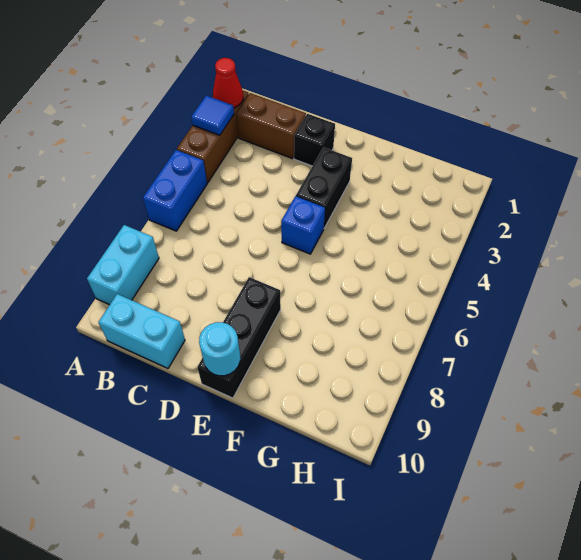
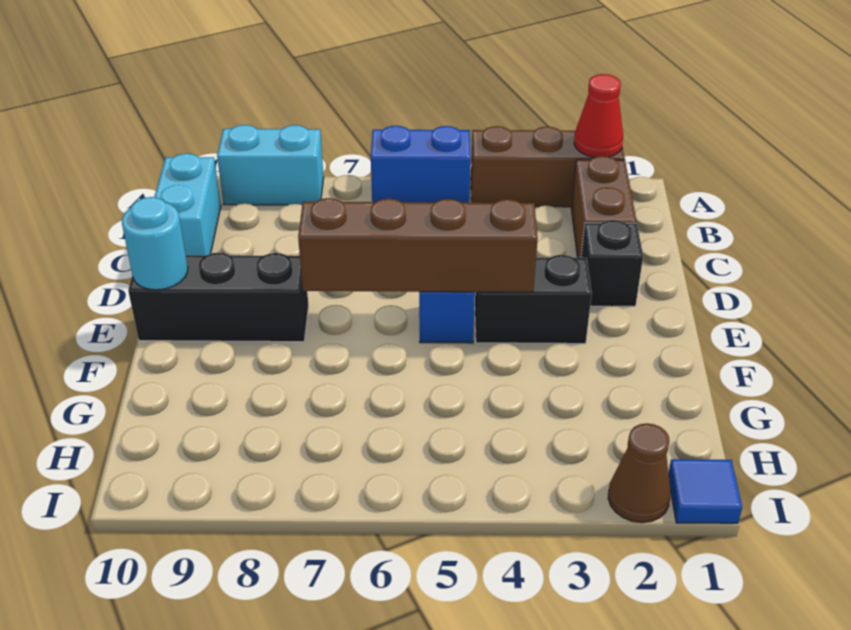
blue tile A3 level 2 -> blue tile I1 level 1
none -> brown brick E4:E7 level 2
none -> brown cone I2 level 1

